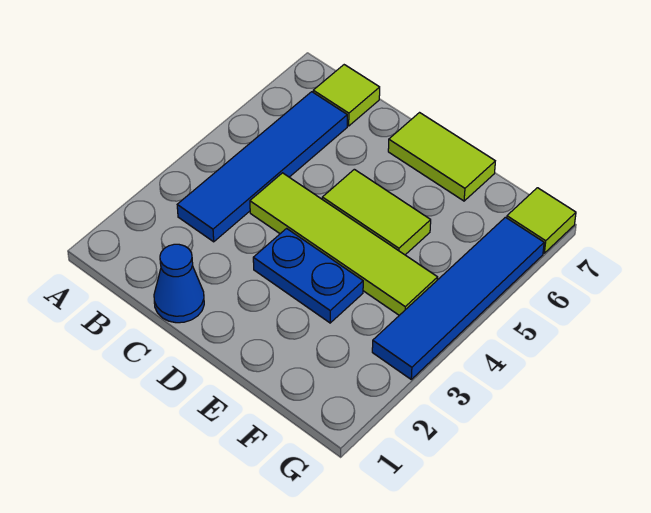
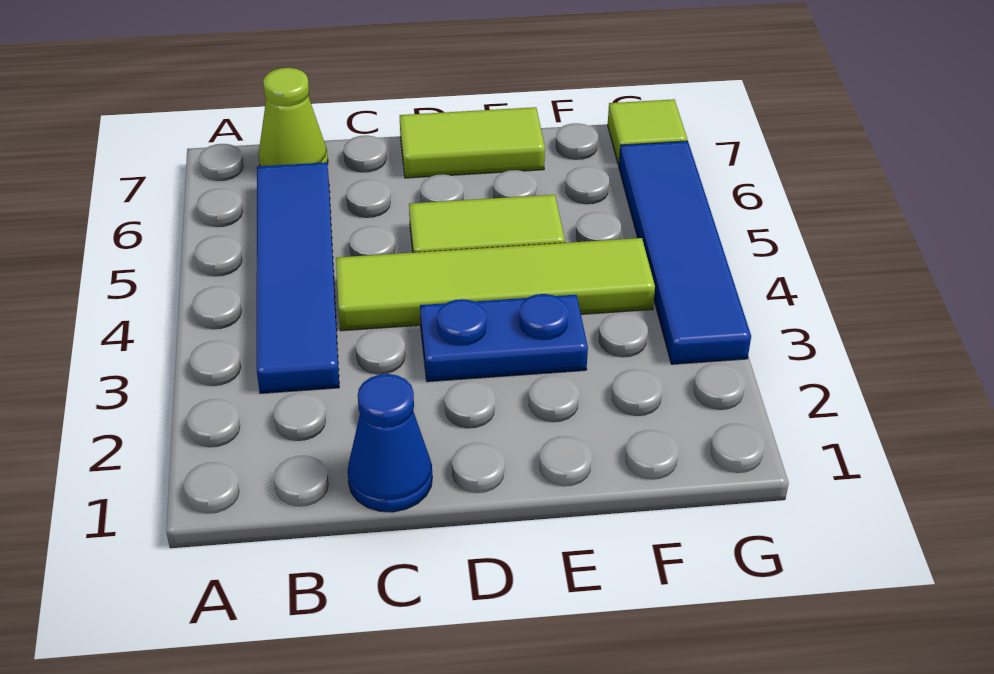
lime tile B7 level 1 -> lime cone B7 level 1

